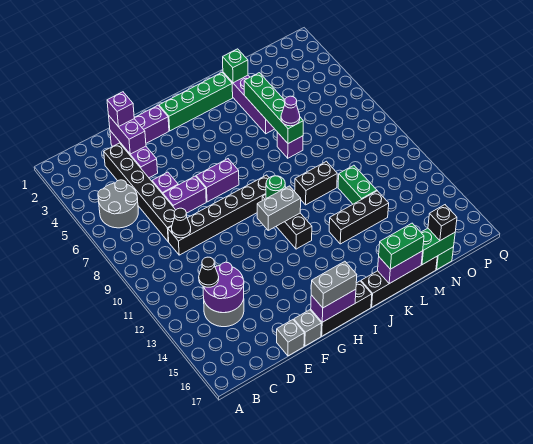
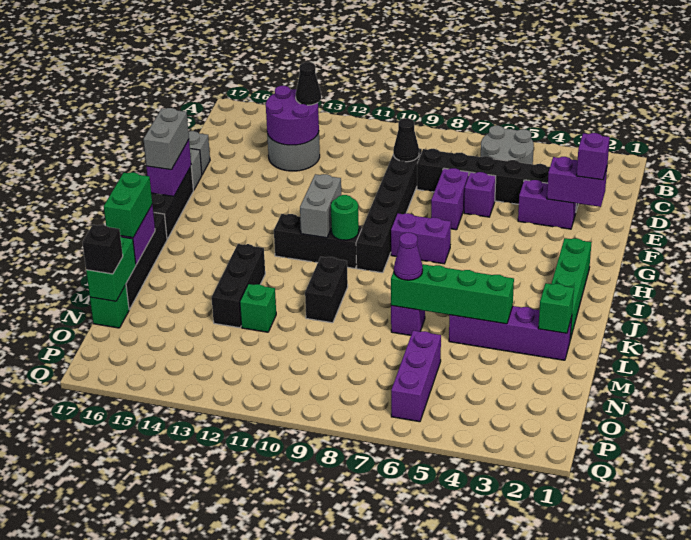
purple brick E2:G2 level 1 -> purple brick N6:P6 level 1
purple brick G7:H7 level 1 -> purple brick H7:H8 level 1
green brick M11:M12 level 1 -> green brick M12 level 1

